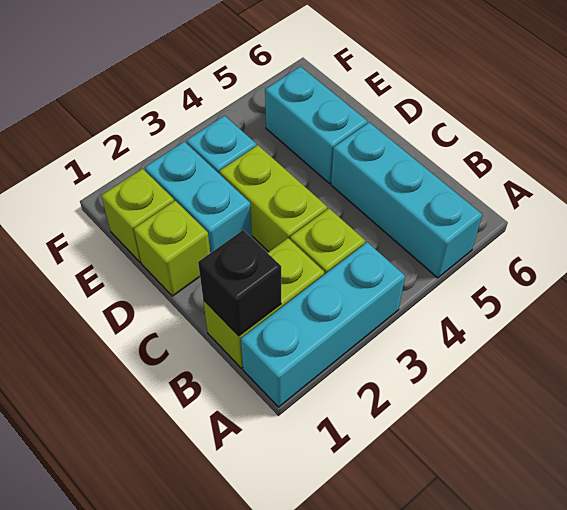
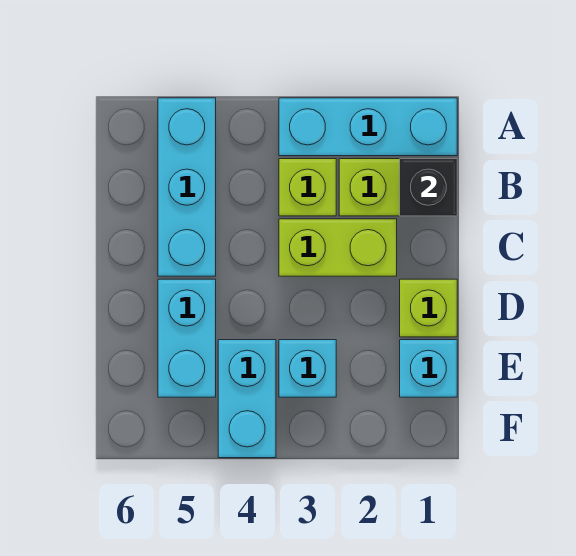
lime brick C3:D3 level 1 -> lime brick C2:C3 level 1
cyan brick D2:E2 level 1 -> cyan brick E4:F4 level 1
lime brick E1 level 1 -> cyan brick E1 level 1

